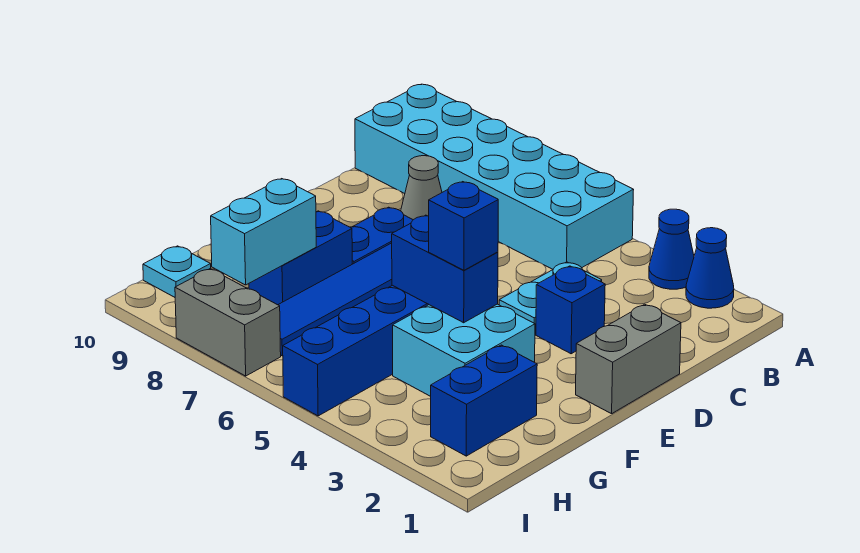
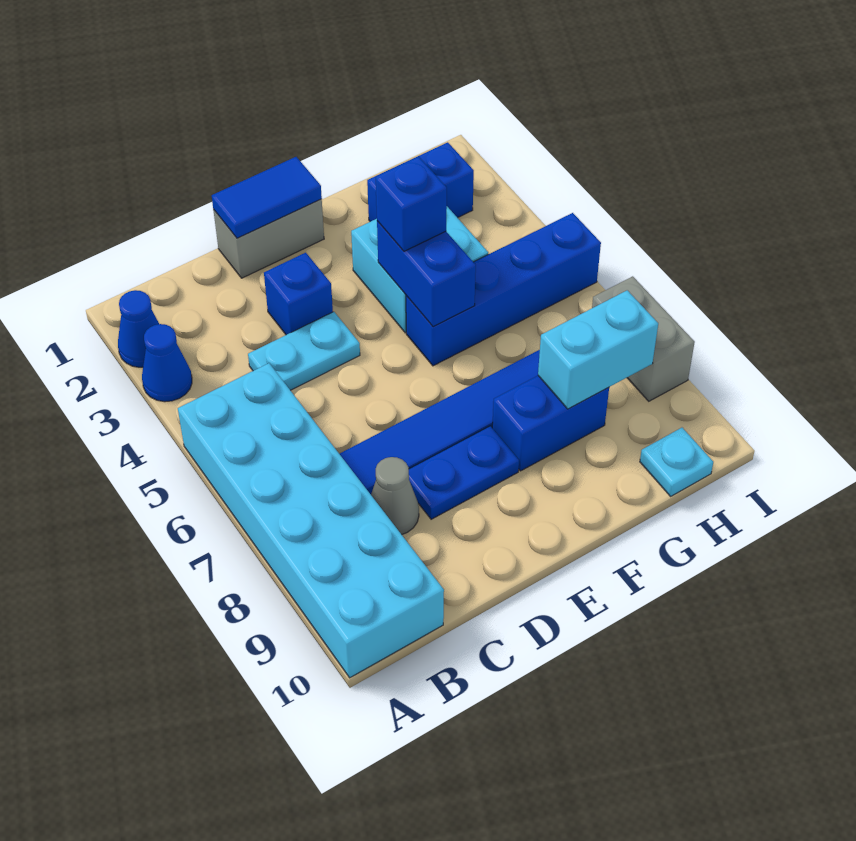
none -> blue tile D1:E1 level 2

